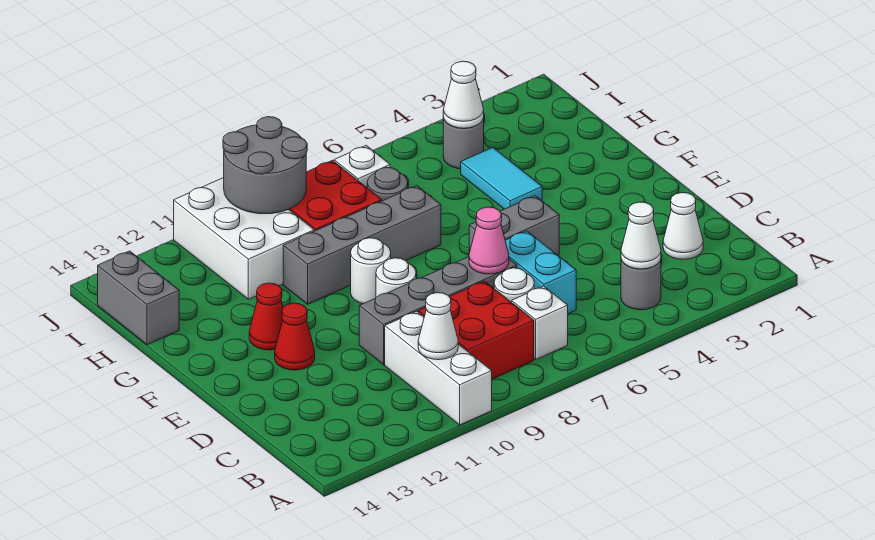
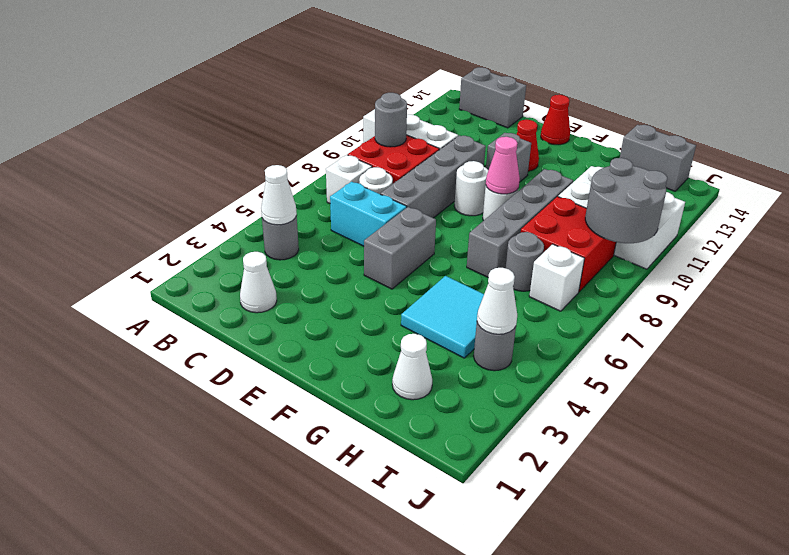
none -> grey round brick B9 level 2
white cone B10 level 2 -> white cone H2 level 1
none -> grey brick B14:C14 level 1
pink cone D7 level 2 -> pink cone F9 level 2
none -> grey brick E11 level 1
red cone F12 level 1 -> red cone E14 level 1
cyan tile G4:H4 level 1 -> cyan tile G4:H5 level 1

